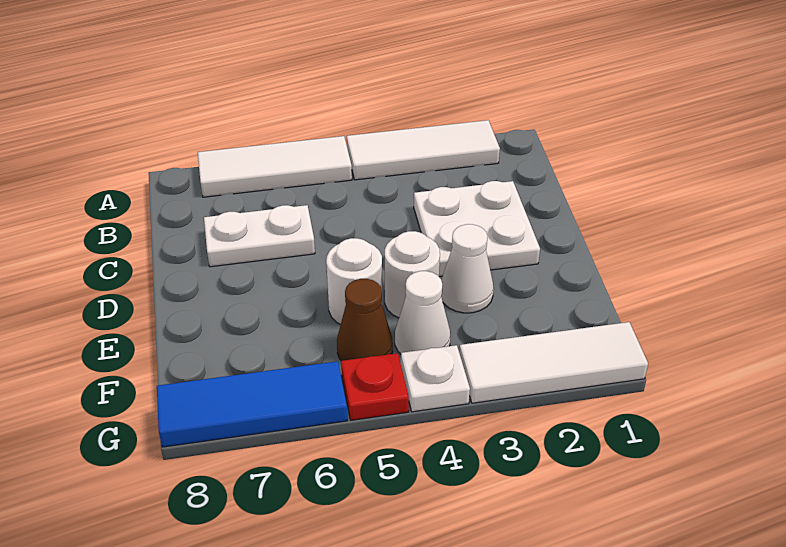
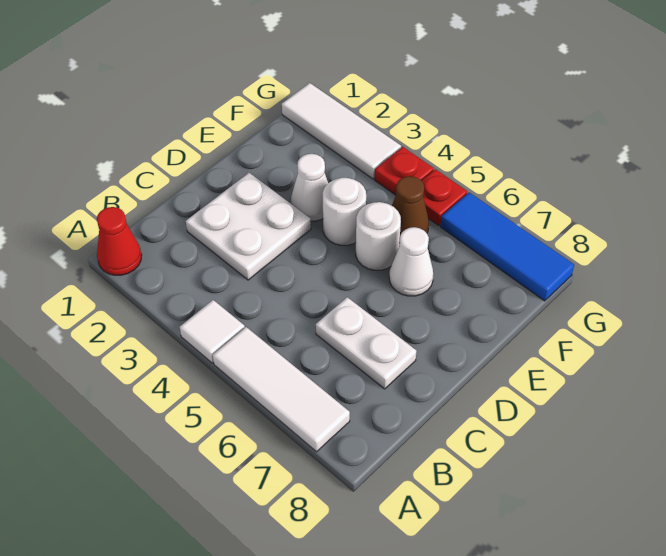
none -> red cone A1 level 1
white tile A2:A4 level 1 -> white tile A4 level 1
white cone F4 level 1 -> white cone E6 level 1
white plate G4 level 1 -> red plate G4 level 1

